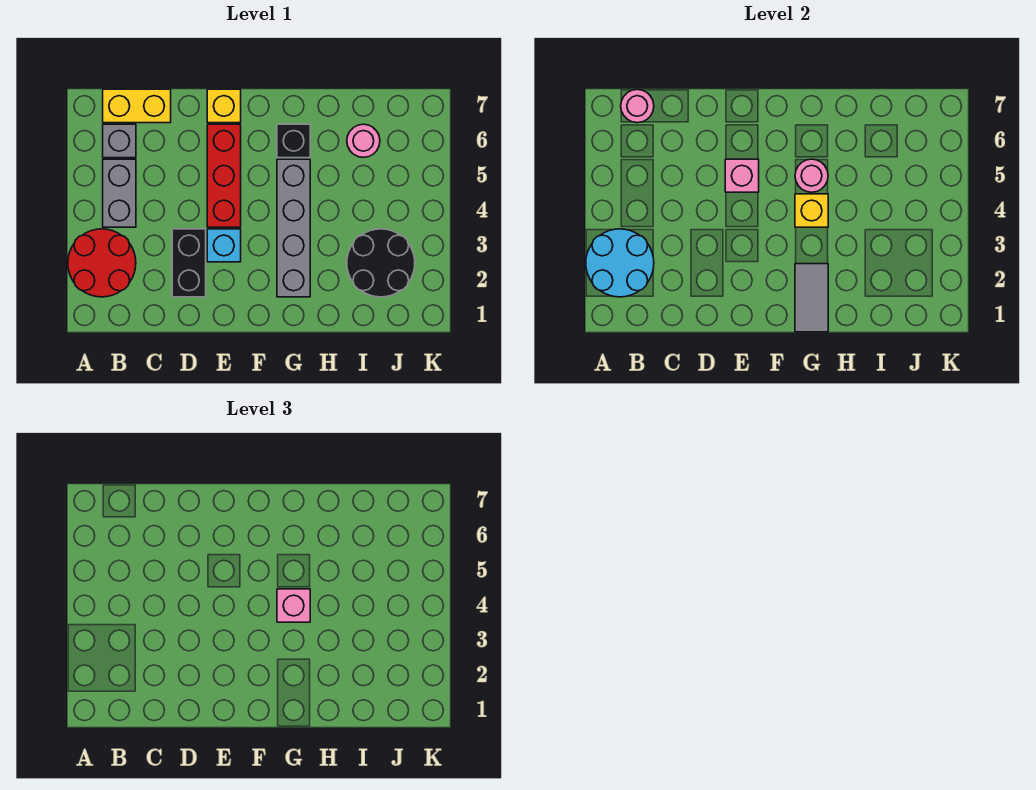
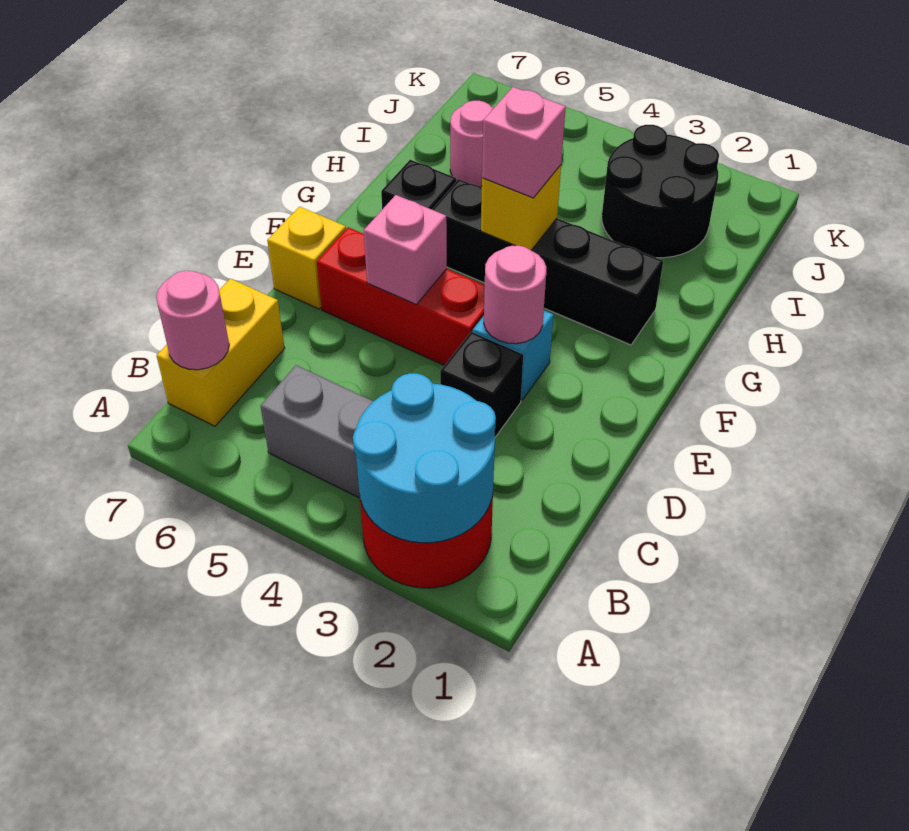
grey brick B6 level 1 -> none
black brick D2:D3 level 1 -> black brick D3 level 1
grey tile G1:G2 level 2 -> none
grey brick G2:G5 level 1 -> black brick G2:G5 level 1
pink round brick G5 level 2 -> pink round brick E3 level 2

